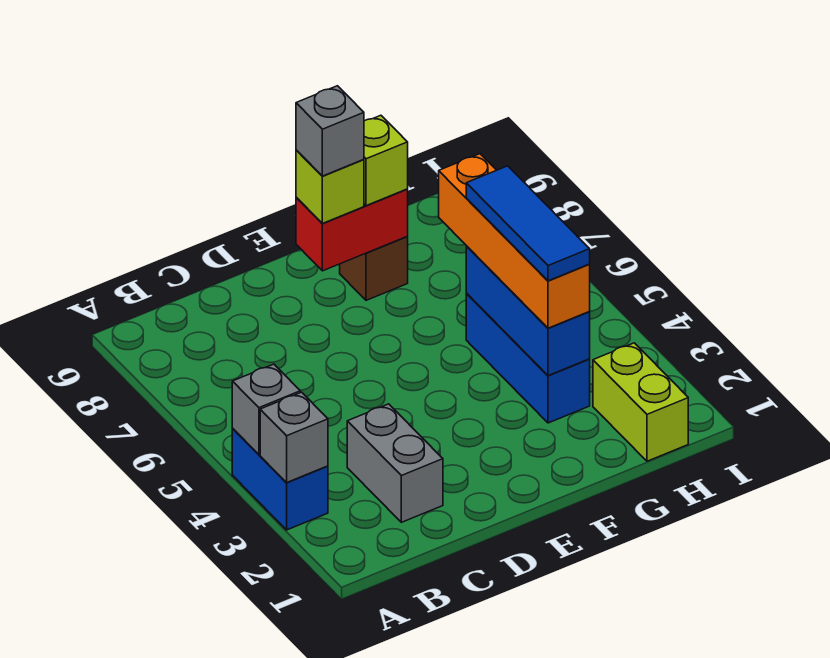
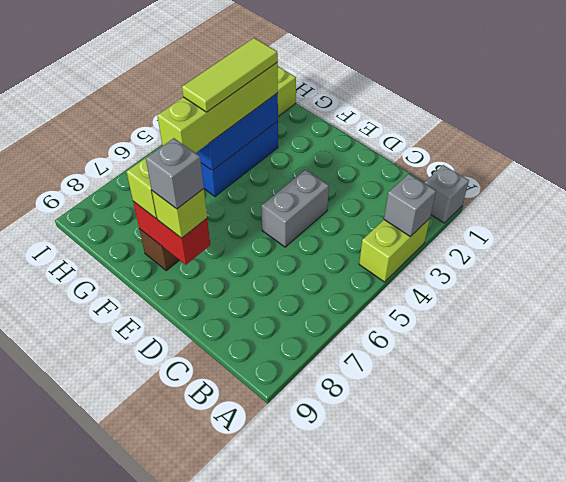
blue brick A3:A4 level 1 -> lime brick A3:A4 level 1
grey brick A4 level 2 -> grey brick A1 level 1
grey brick C2:C3 level 1 -> grey brick D4:D5 level 1
orange brick G3:G6 level 3 -> lime brick G3:G6 level 3
blue tile G3:G5 level 4 -> lime tile G3:G5 level 4

